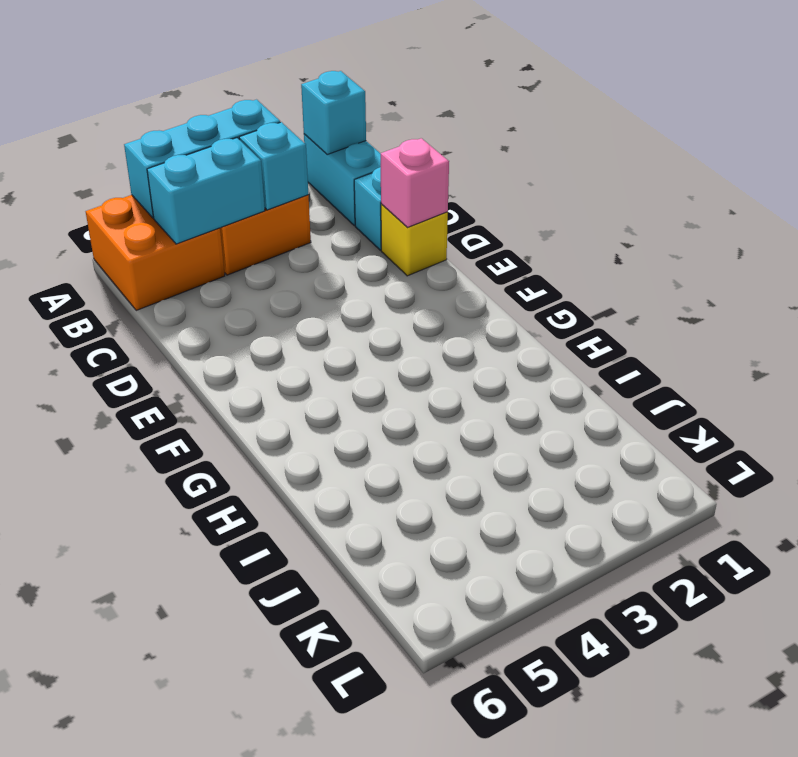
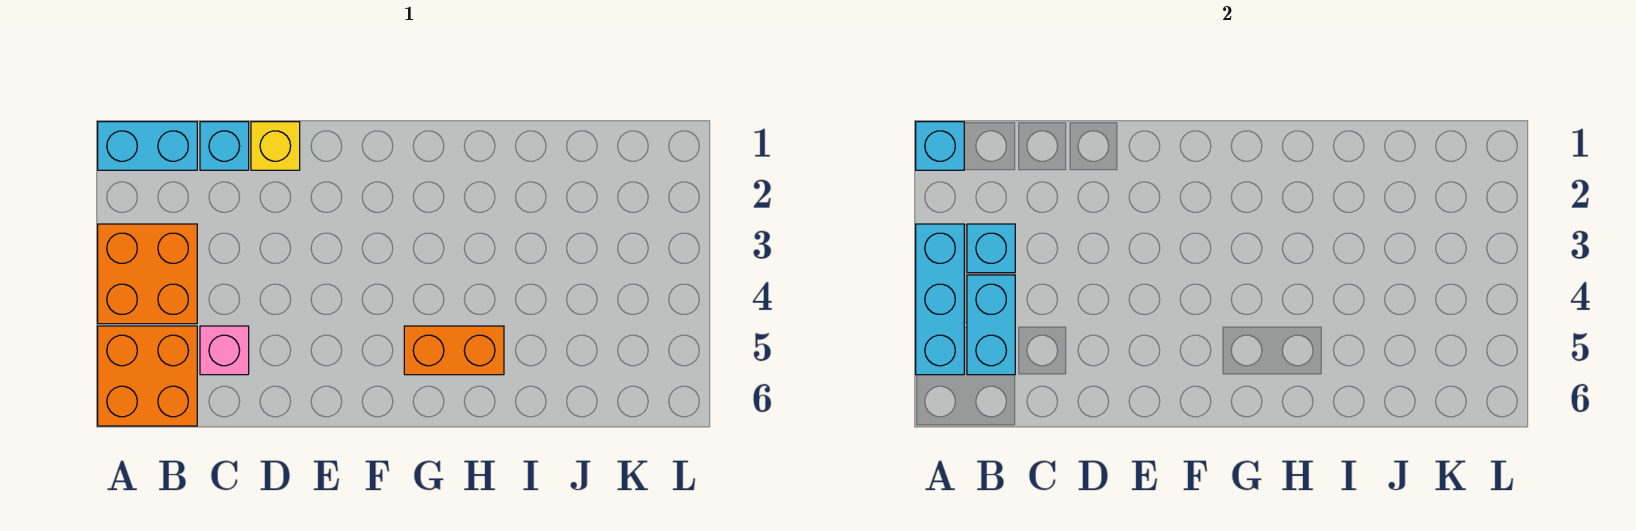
pink brick D1 level 2 -> pink brick C5 level 1
none -> orange brick G5:H5 level 1

